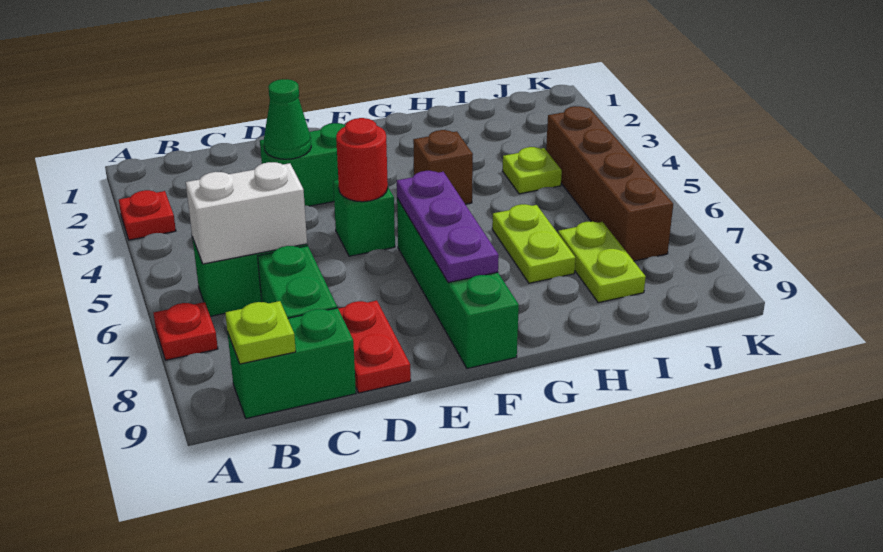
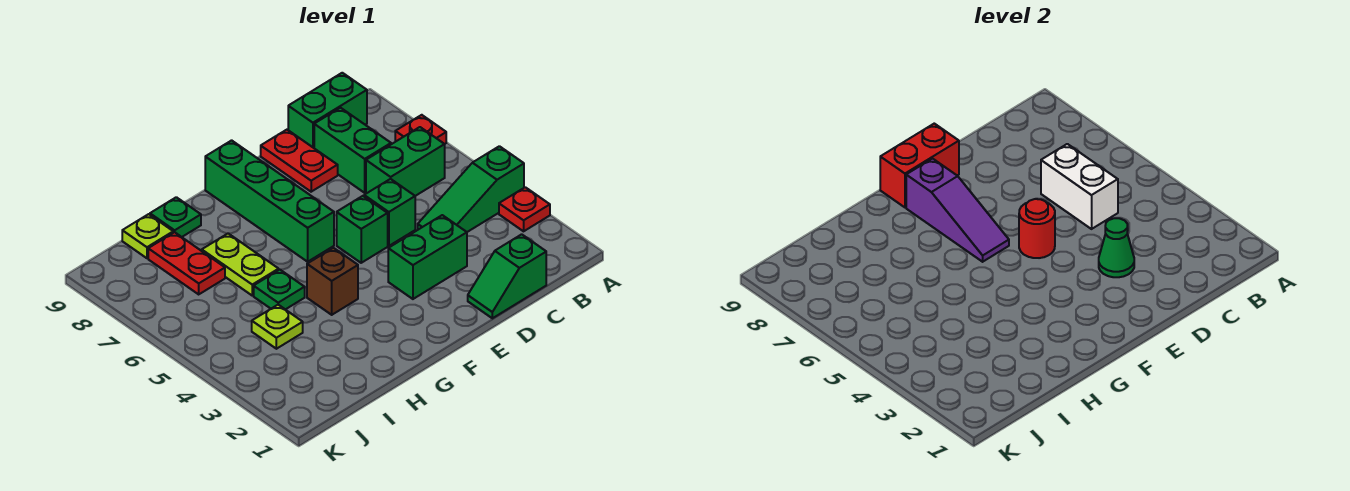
none -> green slope A4:C4 level 1 top A
white brick B6:C6 level 2 -> white brick C5:C6 level 2
lime plate B9 level 2 -> lime plate I9 level 1
none -> green slope C1:D1 level 1 top C
none -> green brick D5 level 1
none -> red brick E9:F9 level 2
purple plate F6:F8 level 2 -> purple slope F6:F8 level 2 top 8
none -> green plate H5 level 1
none -> green plate H9 level 1
lime plate I7:I8 level 1 -> red plate I7:I8 level 1
brown brick J4:J7 level 1 -> none

